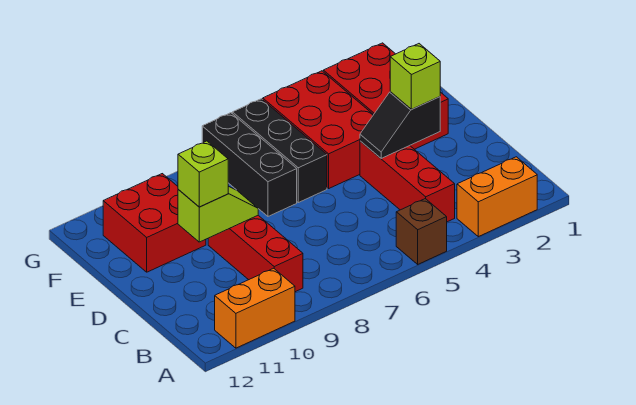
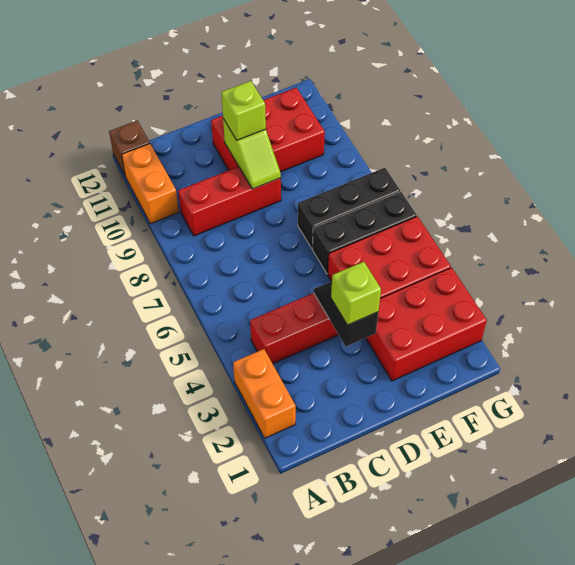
brown brick A5 level 1 -> brown brick A12 level 1
red brick E10:F11 level 1 -> red brick D10:F11 level 1

